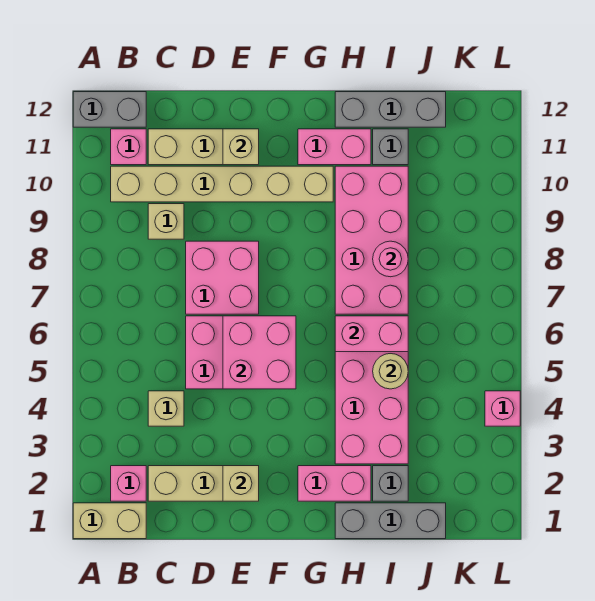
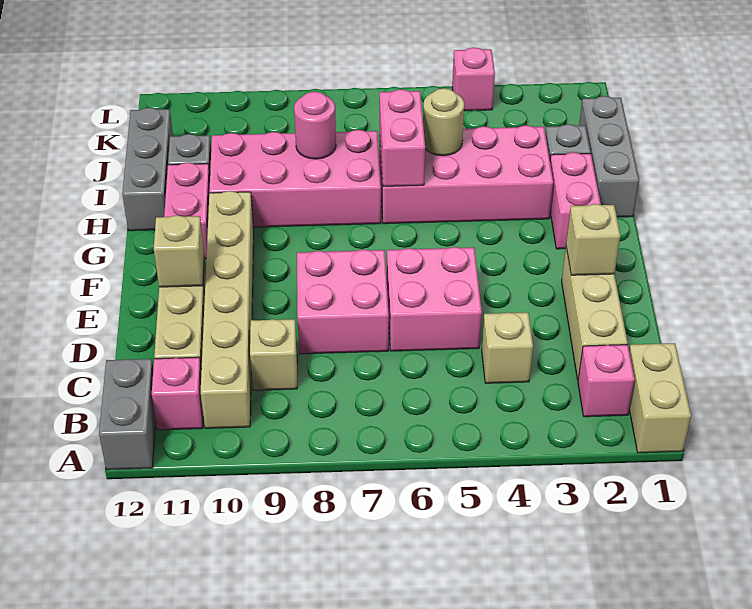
pink brick E5:F6 level 2 -> none

